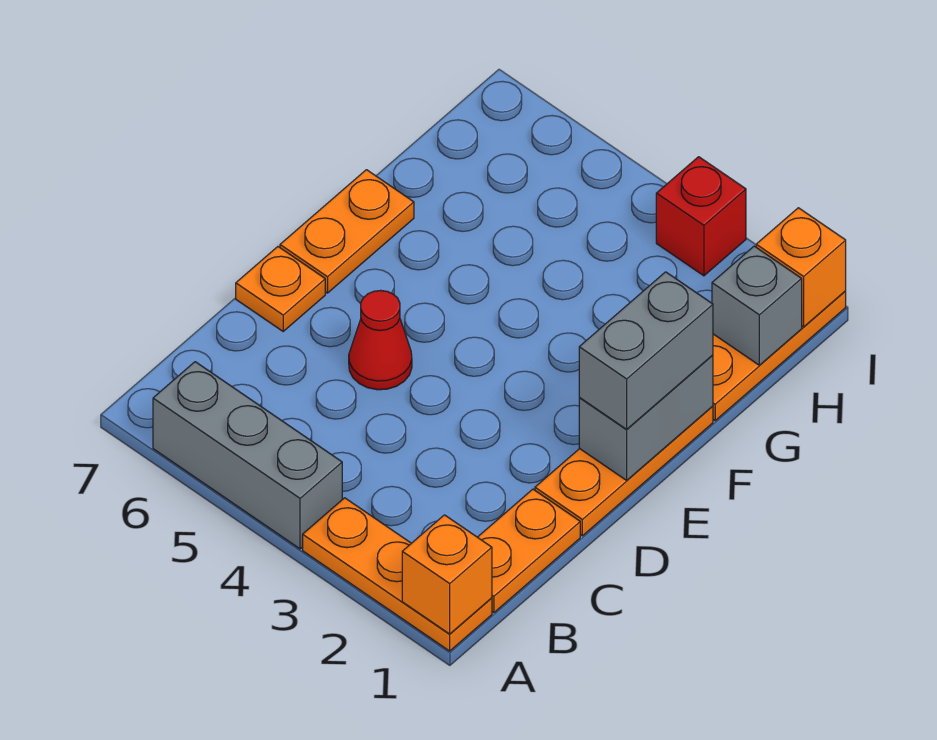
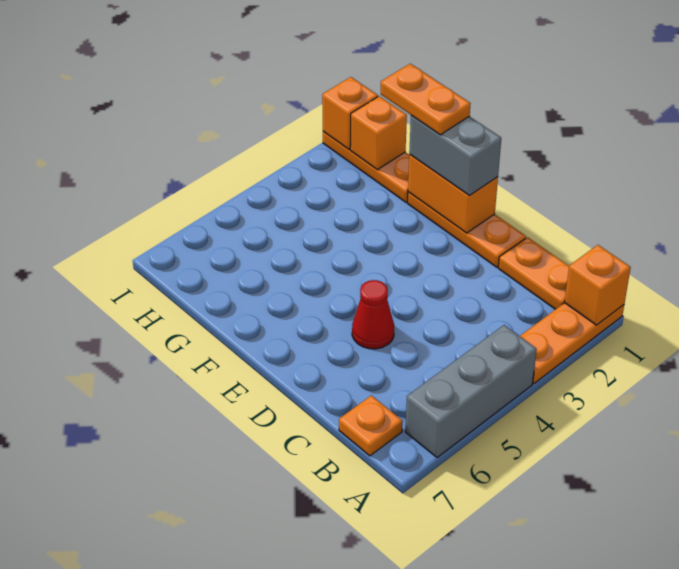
orange plate D7 level 1 -> orange plate B7 level 1
grey brick E1:F1 level 2 -> orange brick E1:F1 level 2
orange plate E7:F7 level 1 -> orange plate F1:G1 level 4
grey brick H1 level 2 -> orange brick H1 level 2
red brick I3 level 1 -> none

